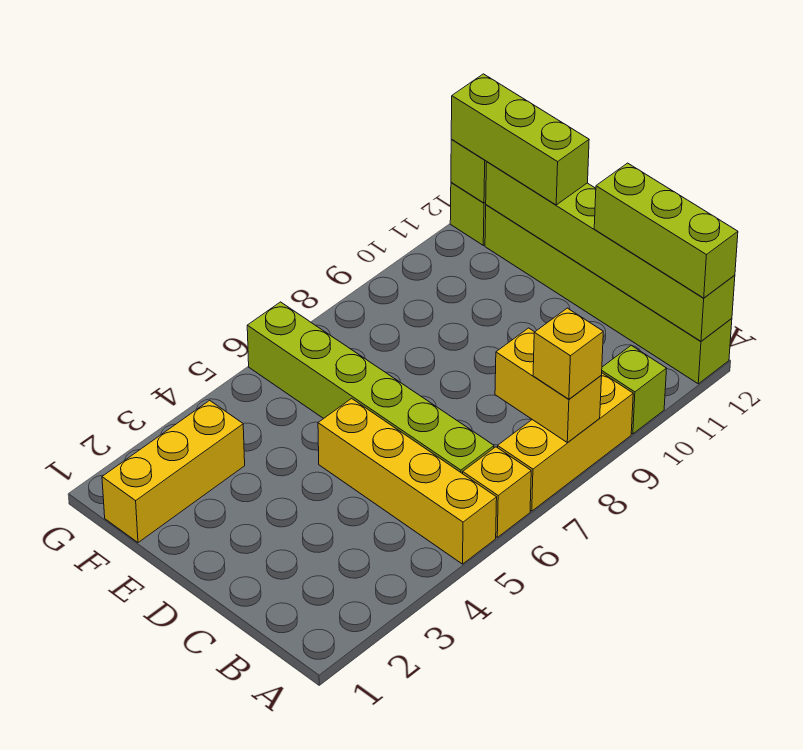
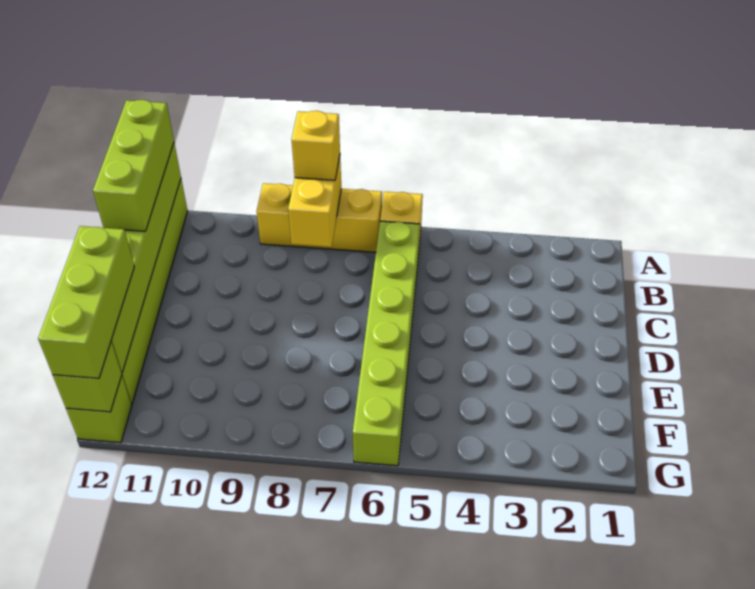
yellow brick A5:D5 level 1 -> none
lime brick A10 level 1 -> none
yellow brick F1:F3 level 1 -> none

